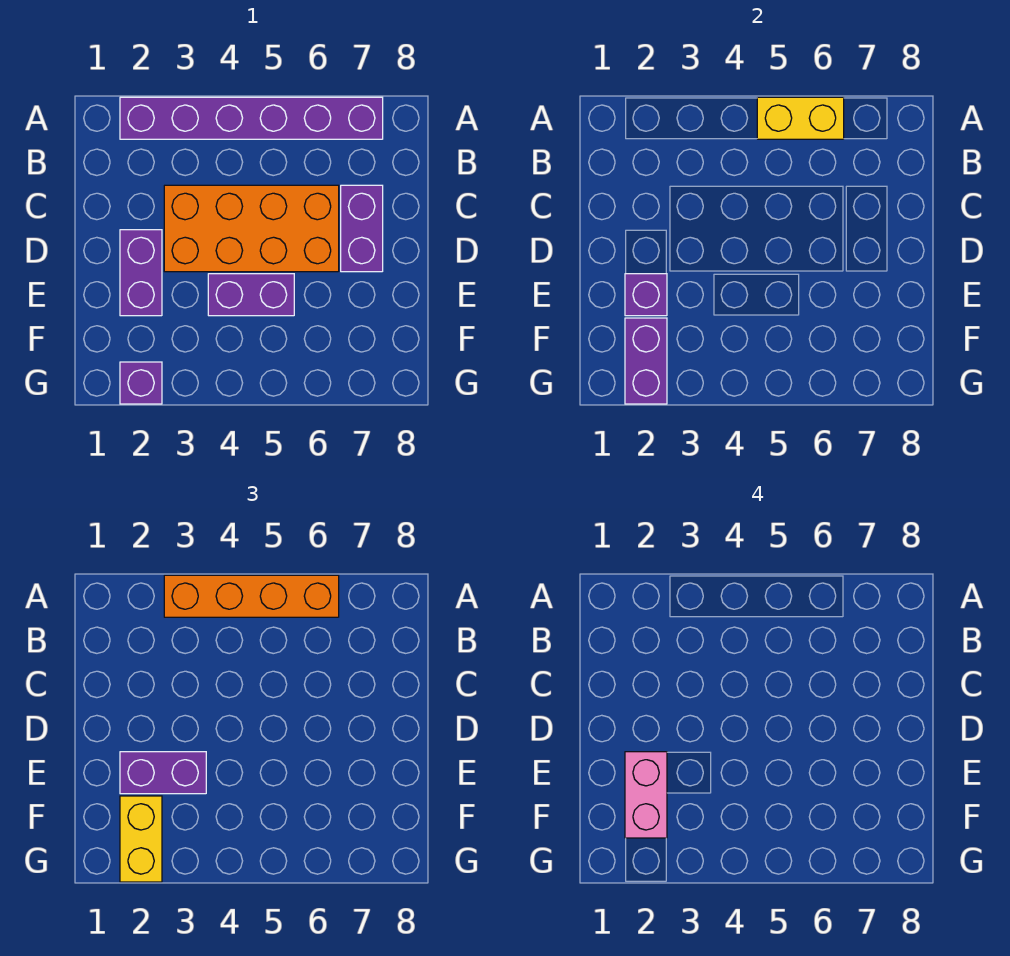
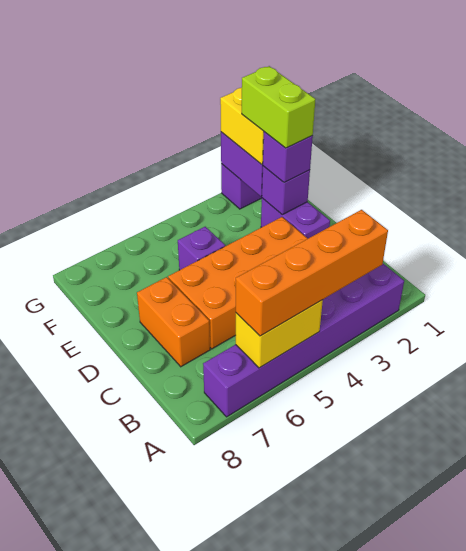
purple brick C7:D7 level 1 -> orange brick C7:D7 level 1
purple brick E2:E3 level 3 -> purple brick E2 level 3
pink brick E2:F2 level 4 -> lime brick E2:F2 level 4
purple brick E4:E5 level 1 -> purple brick E5 level 1

